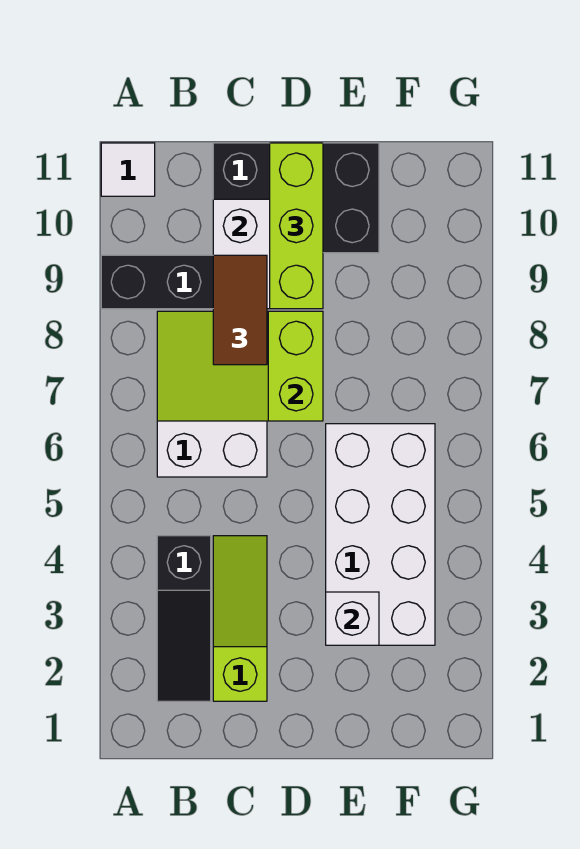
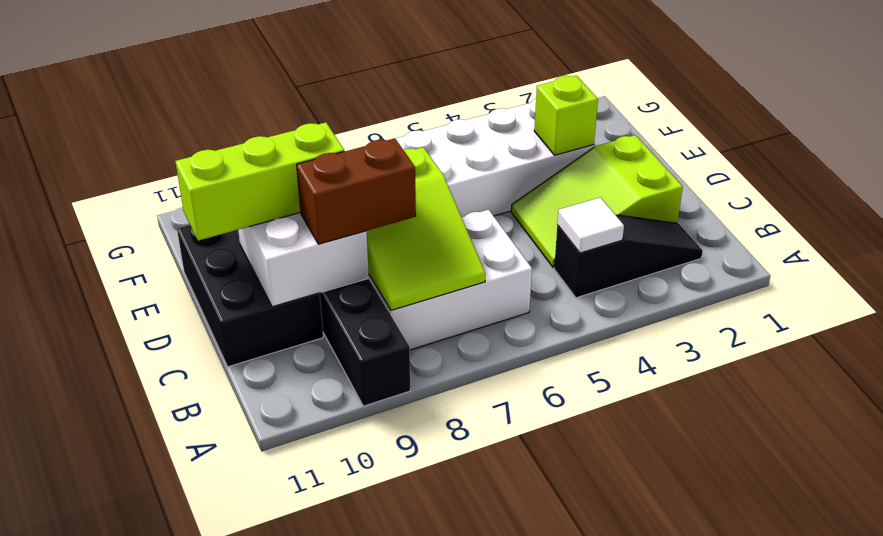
white tile A11 level 1 -> white tile B4 level 2
lime slope C2:C4 level 1 top 2 -> lime slope C2:D4 level 1 top 2
brown tile C8:C9 level 3 -> brown brick C8:C9 level 3
white brick E3 level 2 -> lime brick E3 level 2

